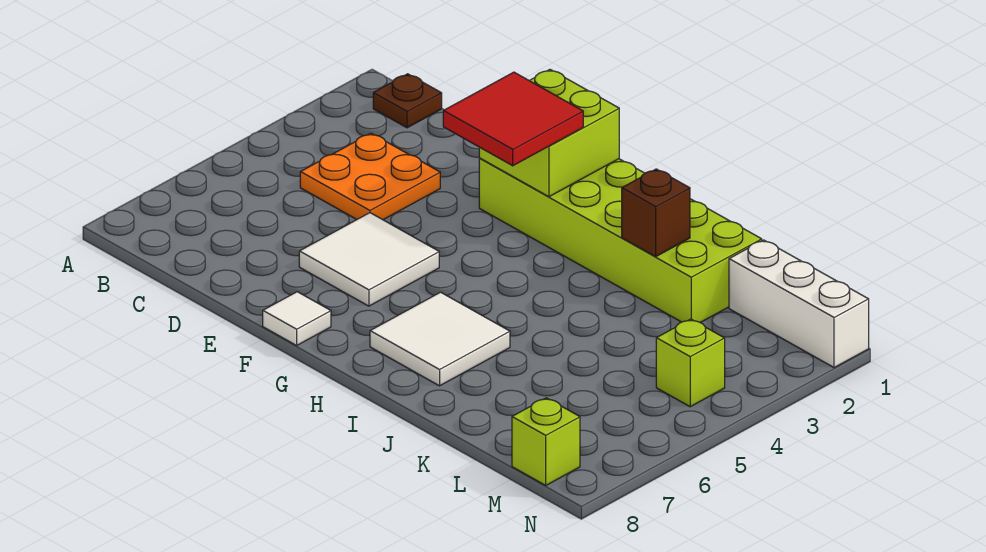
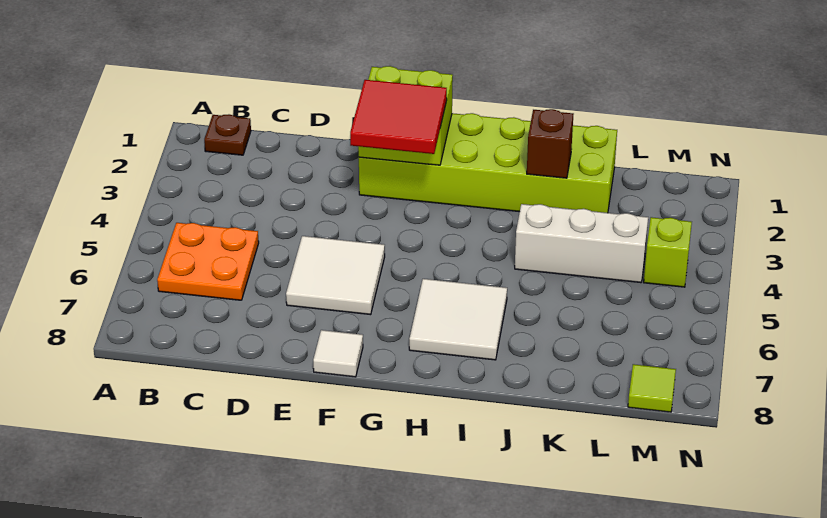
orange plate C3:D4 level 1 -> orange plate B5:C6 level 1
white brick L1:N1 level 1 -> white brick J4:L4 level 1
lime brick M8 level 1 -> lime tile M8 level 1

